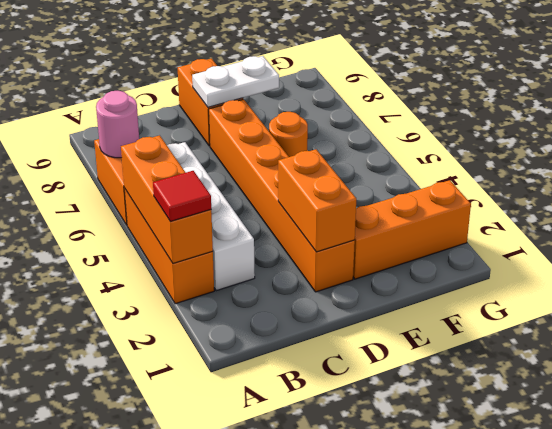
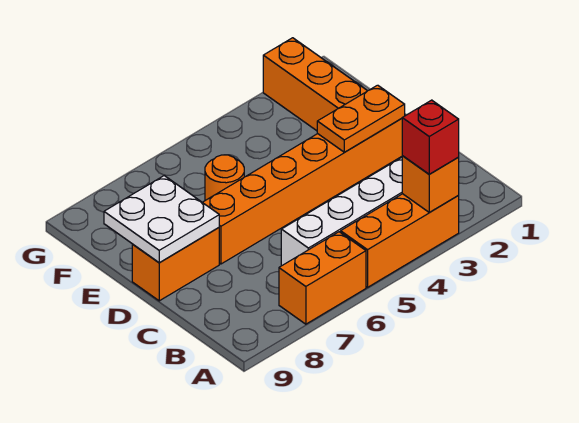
orange brick A3:A5 level 2 -> orange brick A3 level 2
red tile A3 level 3 -> red brick A3 level 3
pink round brick A7 level 2 -> none
orange brick D2:D3 level 2 -> orange plate D2:D3 level 2
white plate D8:E8 level 2 -> white plate D8:E9 level 2

